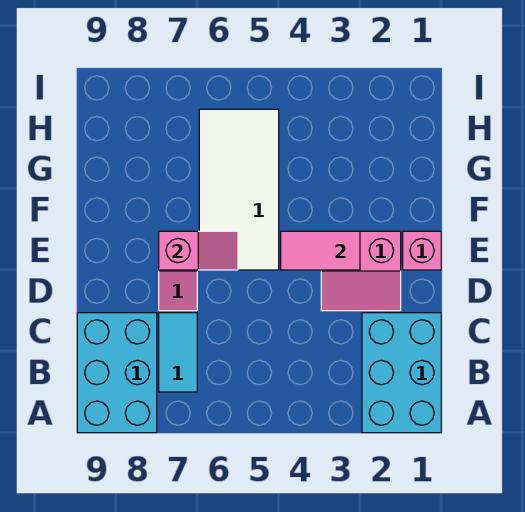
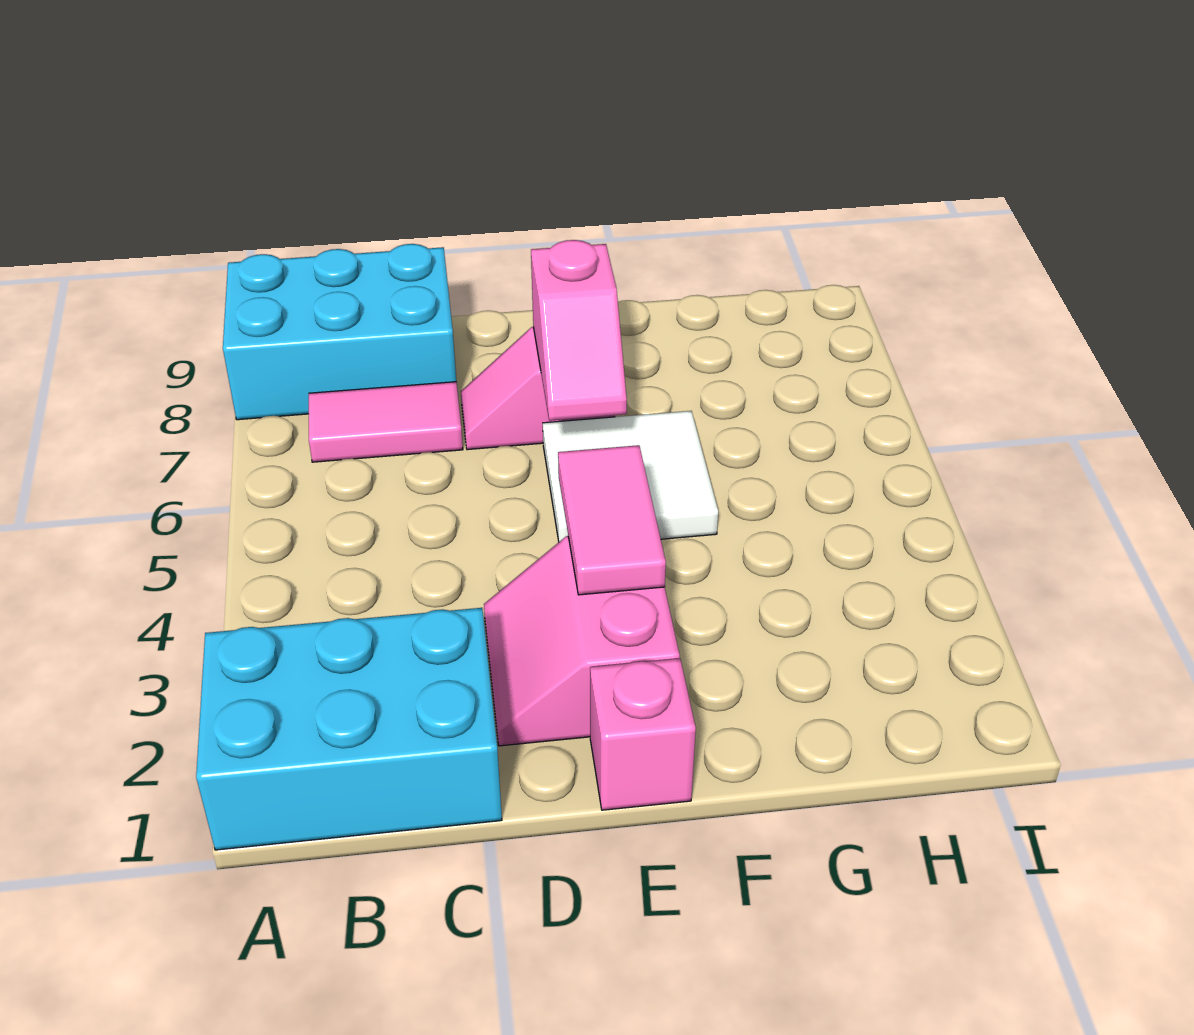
cyan tile B7:C7 level 1 -> pink tile B7:C7 level 1
white tile E5:H6 level 1 -> white tile E5:F6 level 1

